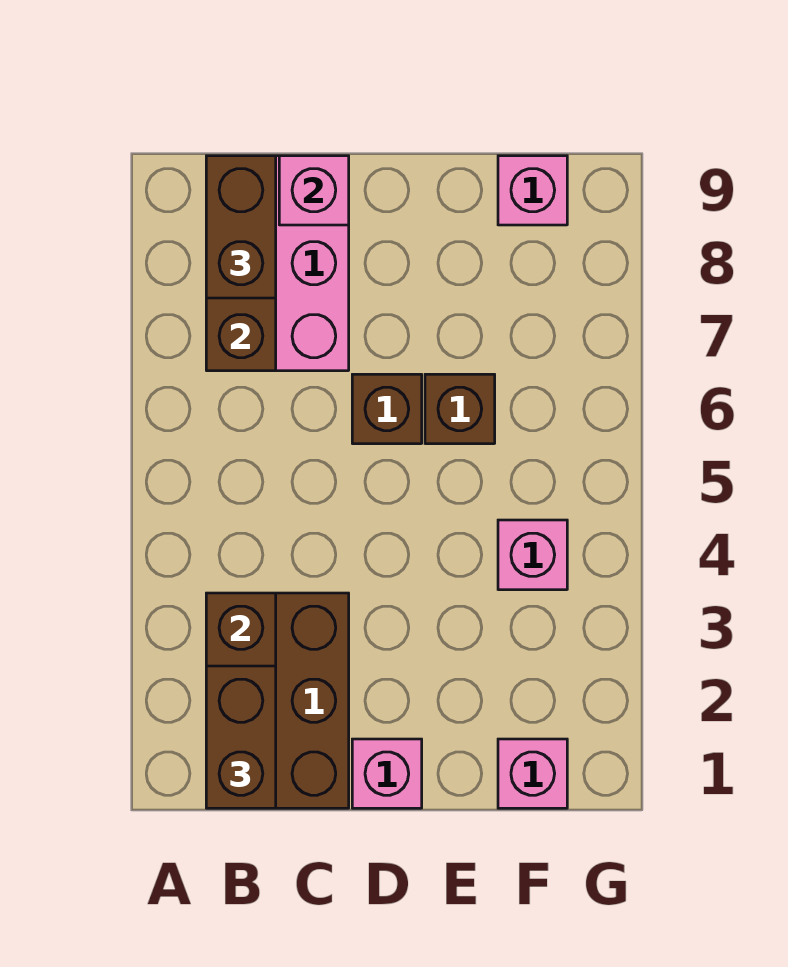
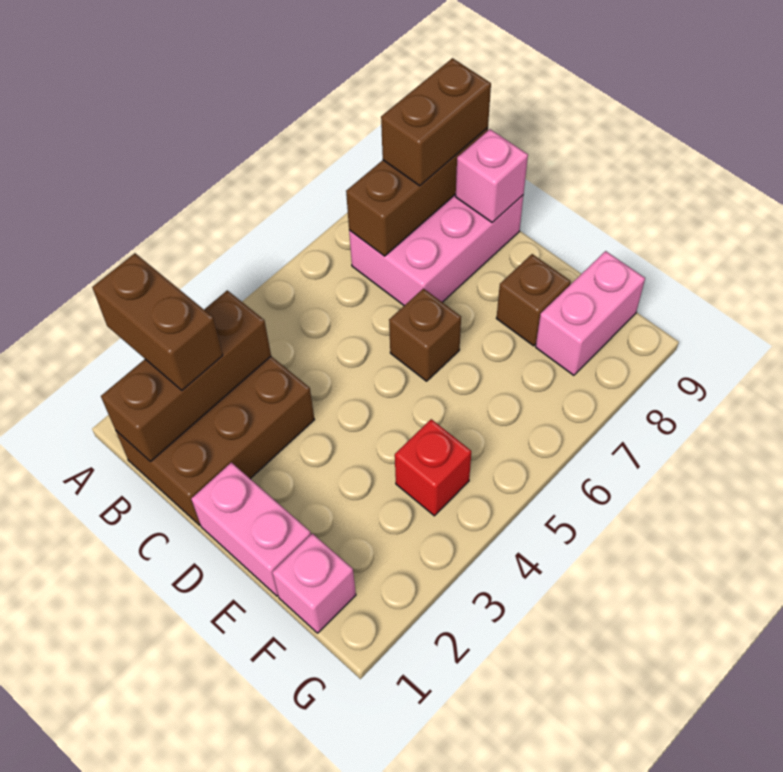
brown brick B1:B2 level 3 -> brown brick A2:B2 level 3
pink brick D1 level 1 -> pink brick D1:E1 level 1
brown brick E6 level 1 -> brown brick E8 level 1
pink brick F4 level 1 -> red brick F4 level 1
pink brick F9 level 1 -> pink brick F8:F9 level 1

